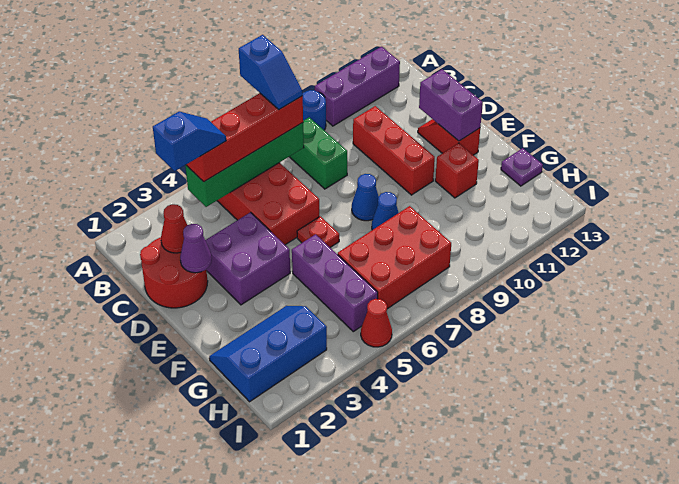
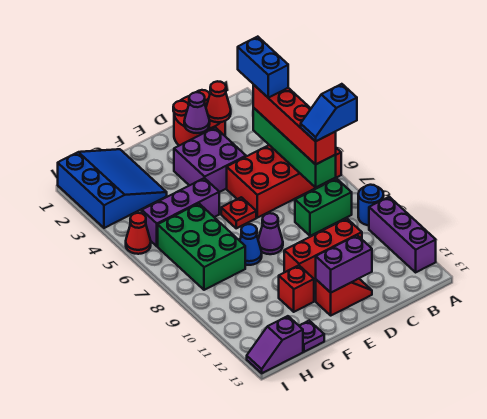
blue slope B3:B4 level 4 top 3 -> blue brick B3:B4 level 4
blue cone E8 level 1 -> purple cone E8 level 1
blue slope G1:H3 level 1 top H -> blue slope G1:I3 level 1 top I
red brick G6:H8 level 1 -> green brick G6:H8 level 1
none -> purple slope H13:I13 level 1 top H

